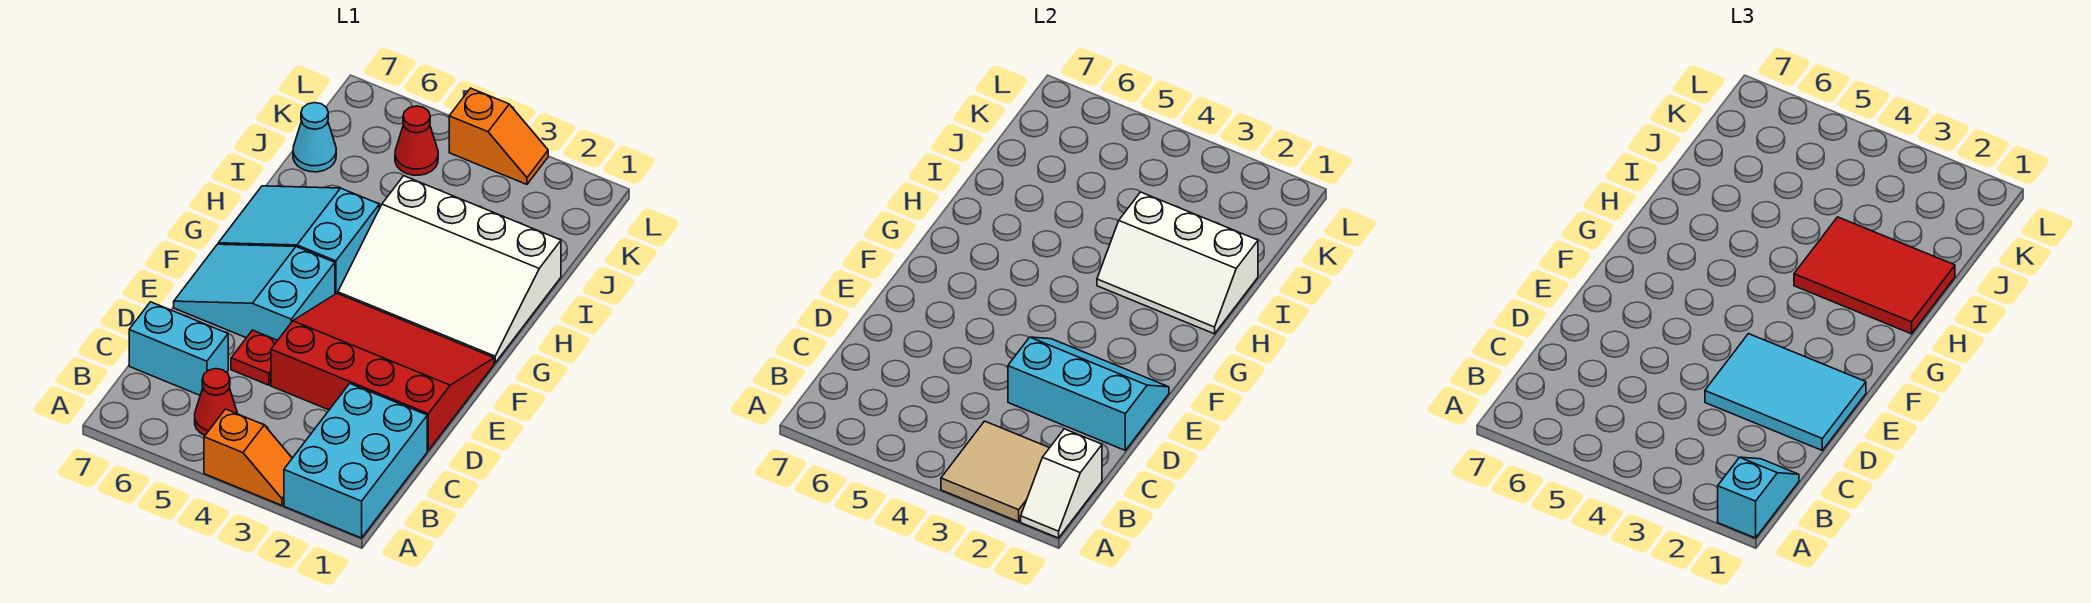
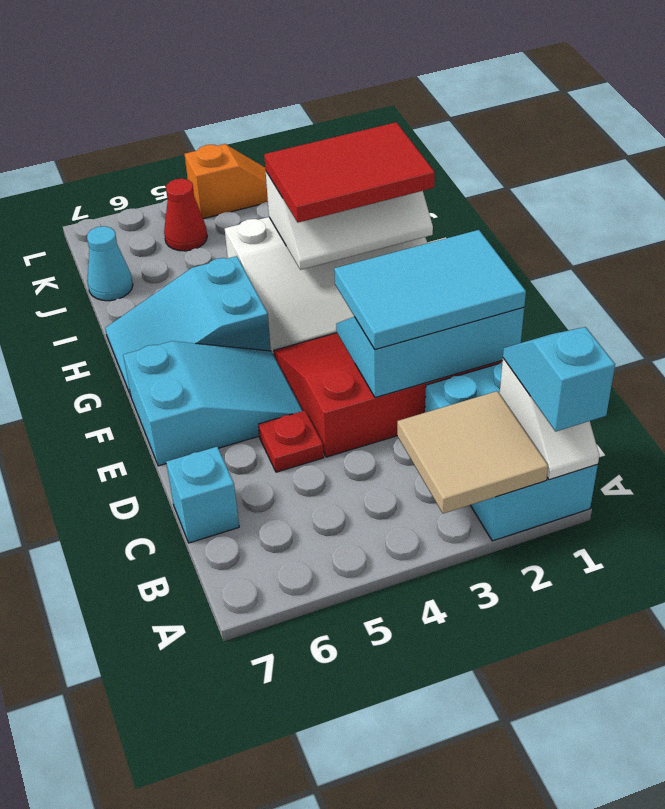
orange slope A3:A4 level 1 top 4 -> none
red cone B5 level 1 -> none
cyan brick C6:C7 level 1 -> cyan brick C7 level 1
cyan slope E5:F7 level 1 top 5 -> cyan slope E5:F7 level 1 top 7

